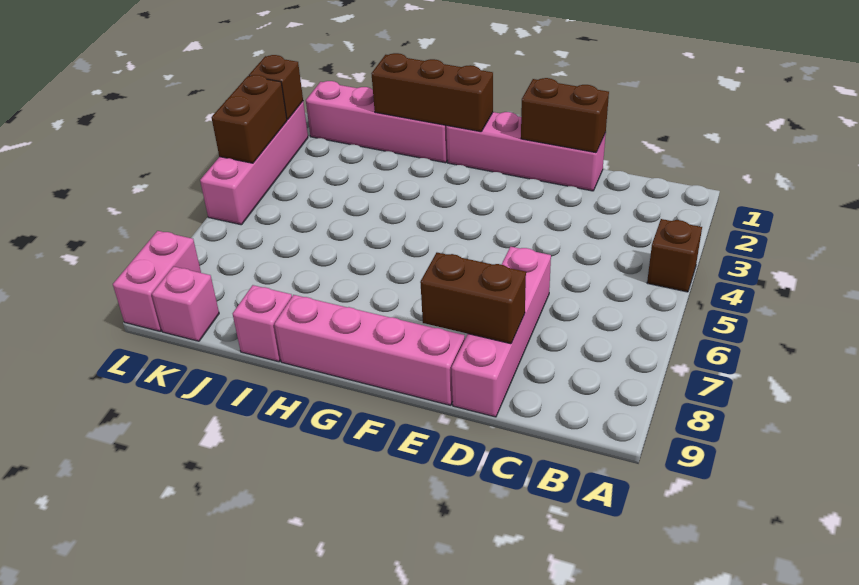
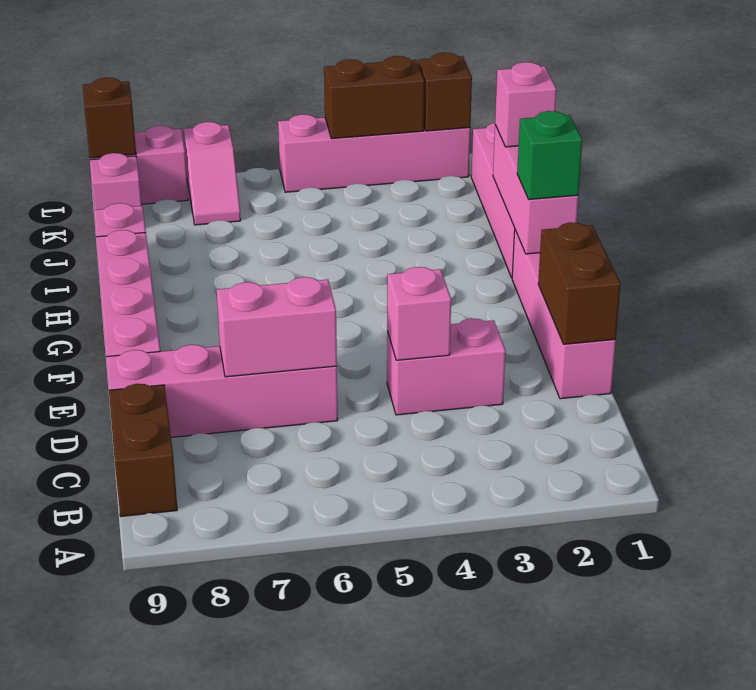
brown brick A4 level 1 -> brown brick L9 level 2
none -> pink brick D3:D4 level 1
none -> pink brick D4 level 2
none -> pink brick D6:D7 level 2
brown brick D8:E8 level 2 -> brown brick B9:C9 level 1
brown brick G1:I1 level 2 -> pink brick G1:I1 level 2
none -> green brick G1 level 3
none -> pink brick I1 level 3
none -> pink slope K7:L7 level 1 top L

